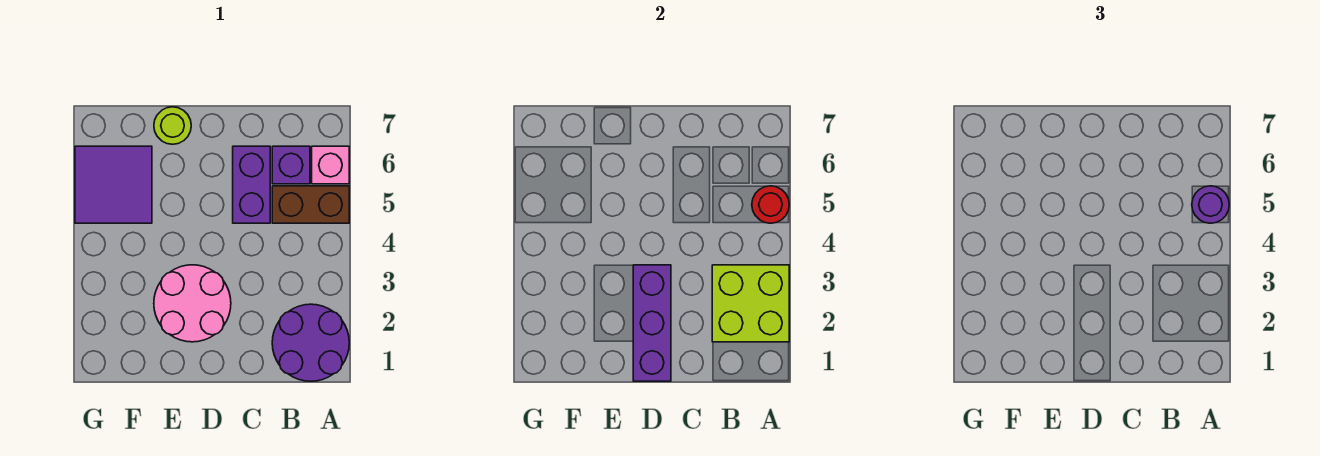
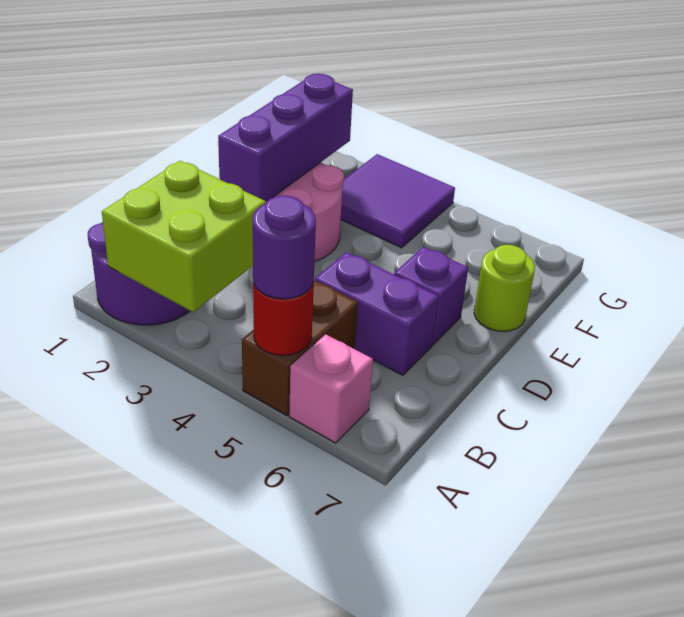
purple brick B6 level 1 -> purple brick D6 level 1
purple brick D1:D3 level 2 -> purple brick D2:F2 level 2
purple tile F5:G6 level 1 -> purple tile F3:G4 level 1

